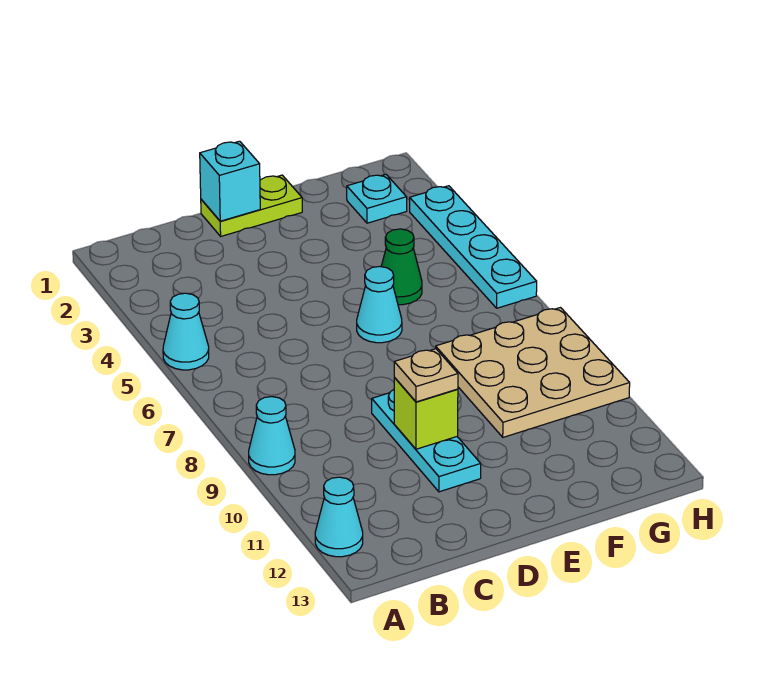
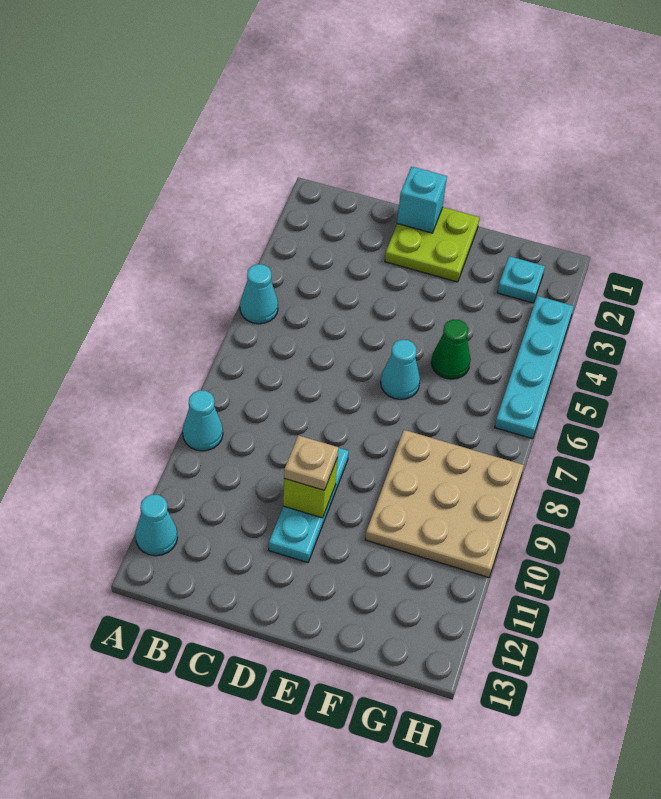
lime plate D1:E1 level 1 -> lime plate D1:E2 level 1

